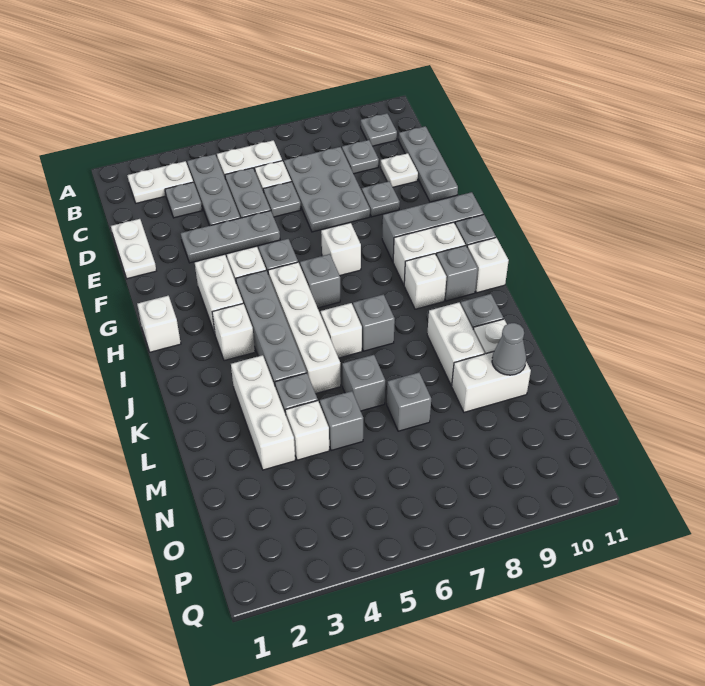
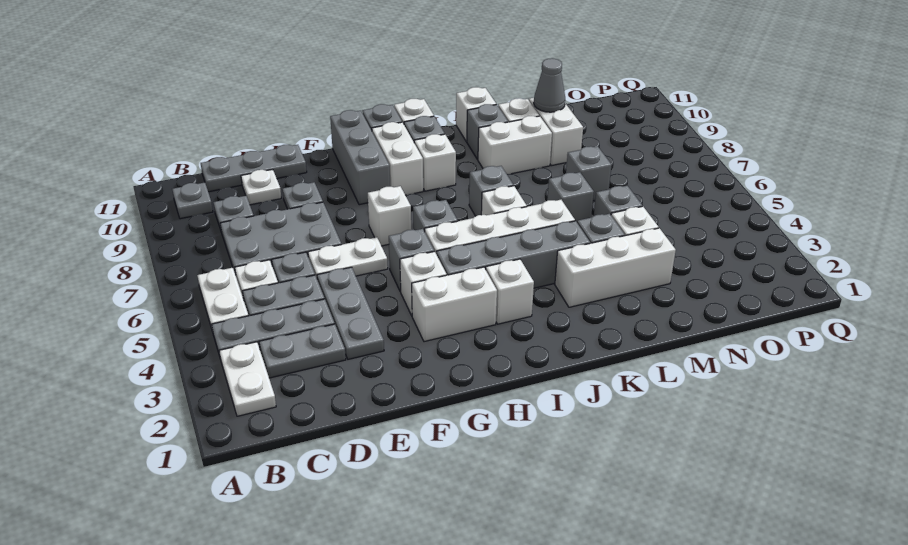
grey plate C3 level 1 -> grey plate C3:D3 level 1
white plate D1:E1 level 1 -> white plate E6:F6 level 1
white brick H1 level 1 -> white brick K11 level 1

